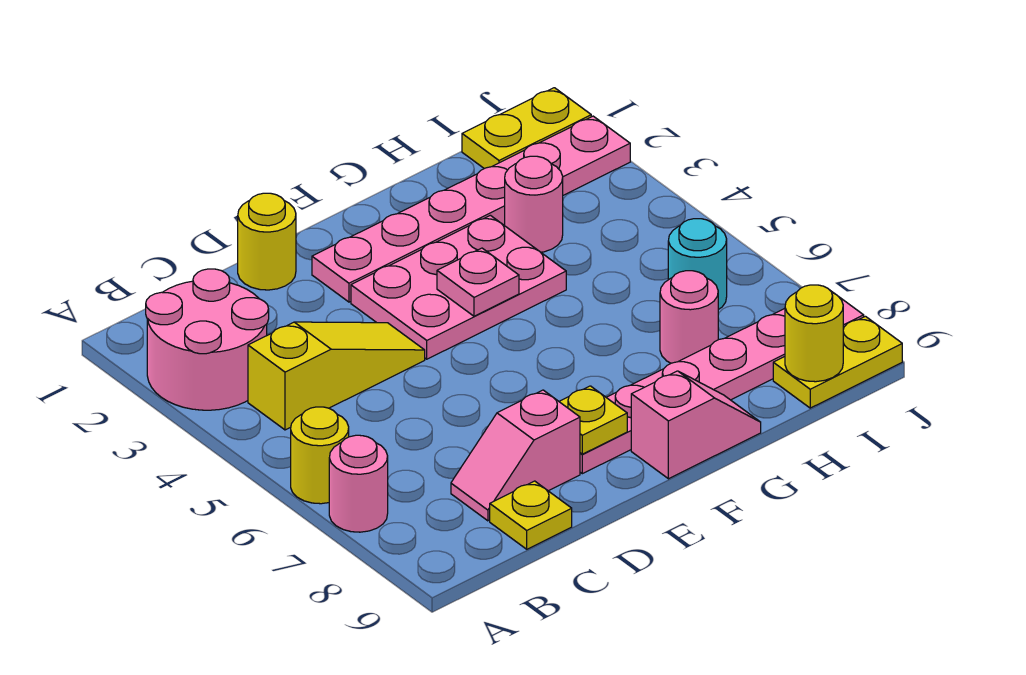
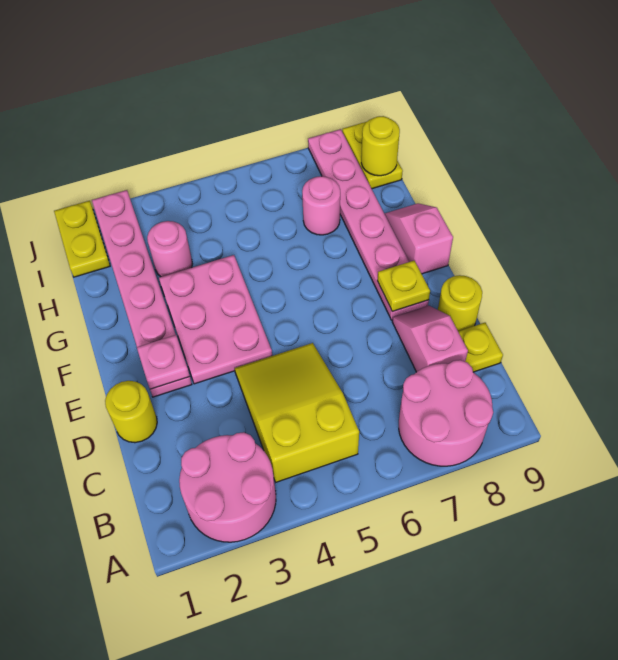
yellow round brick A6 level 1 -> yellow round brick D9 level 1
pink round brick A7 level 1 -> pink round brick A7:B8 level 1
yellow slope B4:D4 level 1 top B -> yellow slope B4:D5 level 1 top B
pink slope C8:D8 level 1 top D -> pink slope C8:D8 level 1 top C
pink plate F4 level 2 -> pink plate E2 level 2
cyan round brick I6 level 1 -> none

